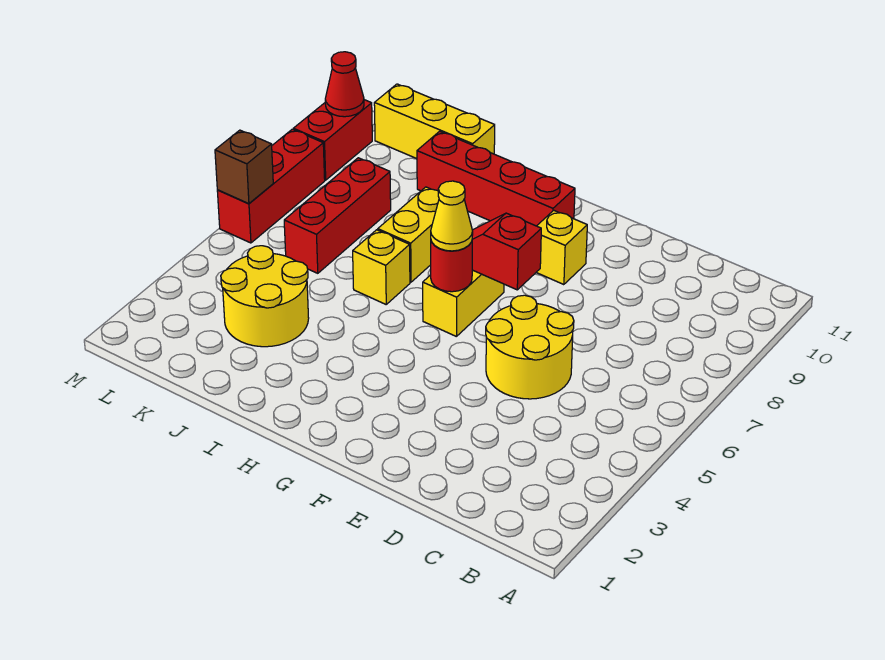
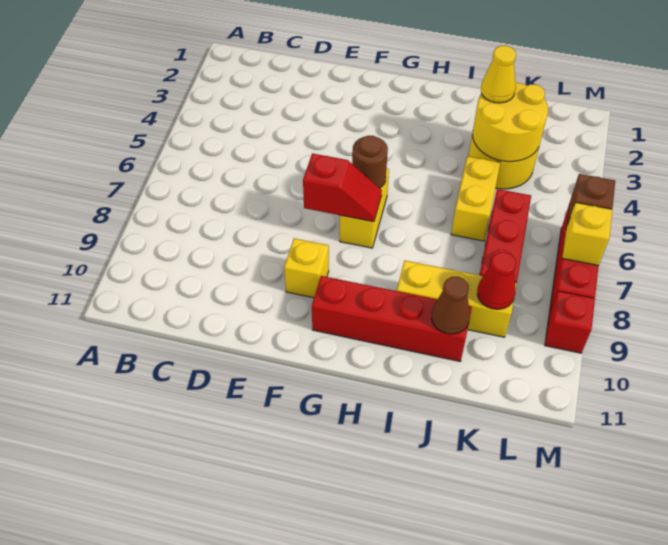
yellow round brick D5:E6 level 1 -> yellow round brick J3:K4 level 2
red round brick G6 level 2 -> brown round brick G6 level 2
yellow cone G6 level 3 -> yellow cone J3 level 3
yellow brick I6 level 1 -> yellow brick M7 level 2
yellow brick I7:I8 level 1 -> yellow brick J5:J6 level 1
none -> brown cone J10 level 2
yellow brick J11:L11 level 1 -> yellow brick I9:K9 level 1
red brick M9:M10 level 1 -> red brick M9 level 1
red cone M10 level 2 -> red cone K9 level 2

